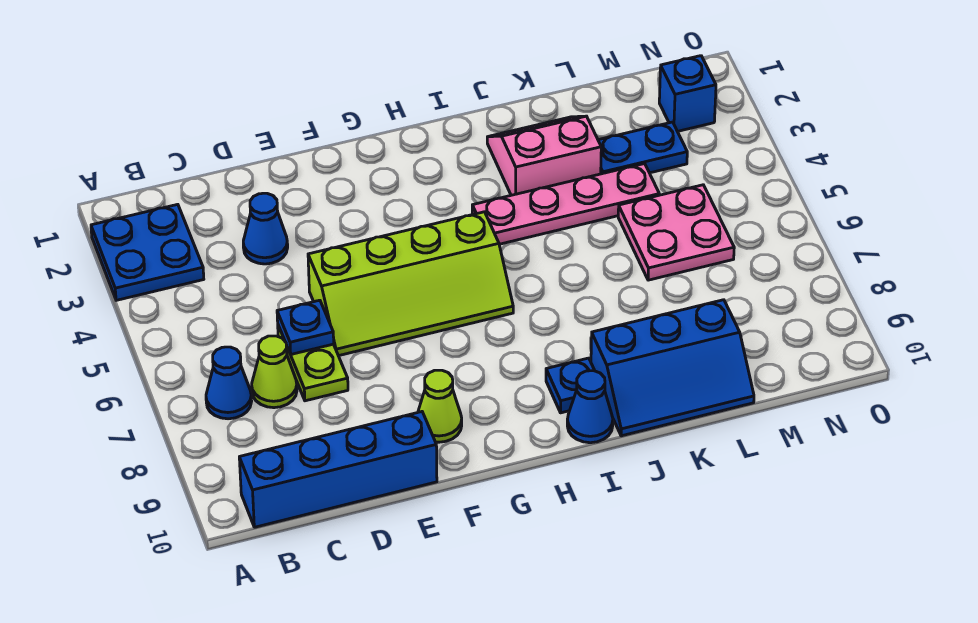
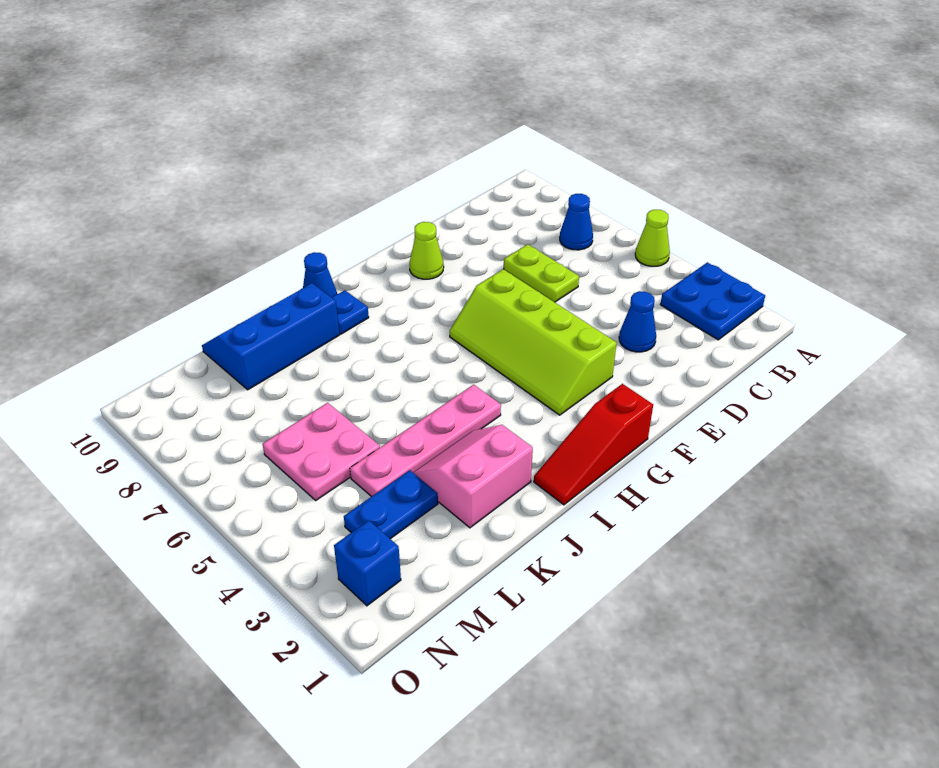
blue brick B10:E10 level 1 -> none
lime cone C7 level 1 -> lime cone A5 level 1
blue plate D6 level 2 -> none
lime slope E5:H6 level 1 top 5 -> lime slope F3:G6 level 1 top F
none -> red slope G1:I1 level 1 top G
pink slope J2:K3 level 1 top 3 -> pink slope J2:K3 level 1 top 2

